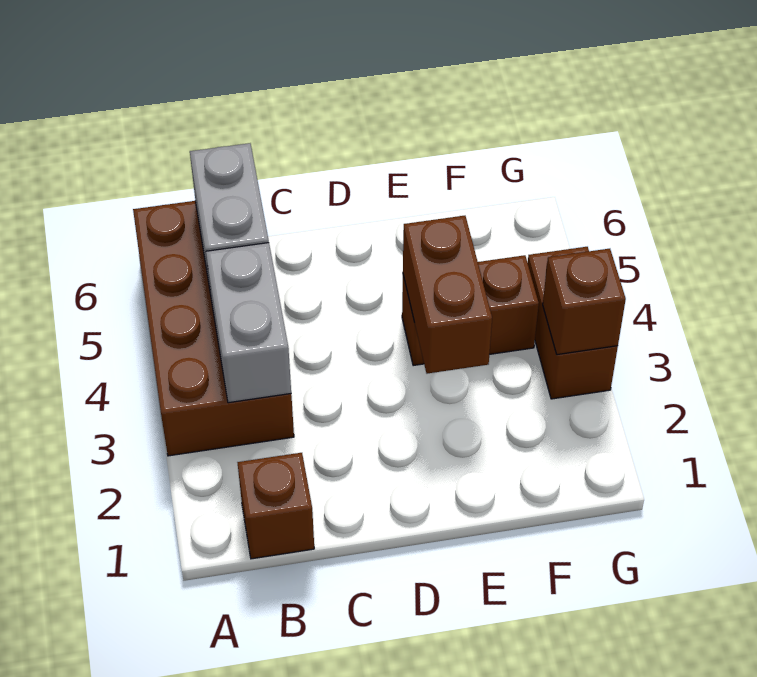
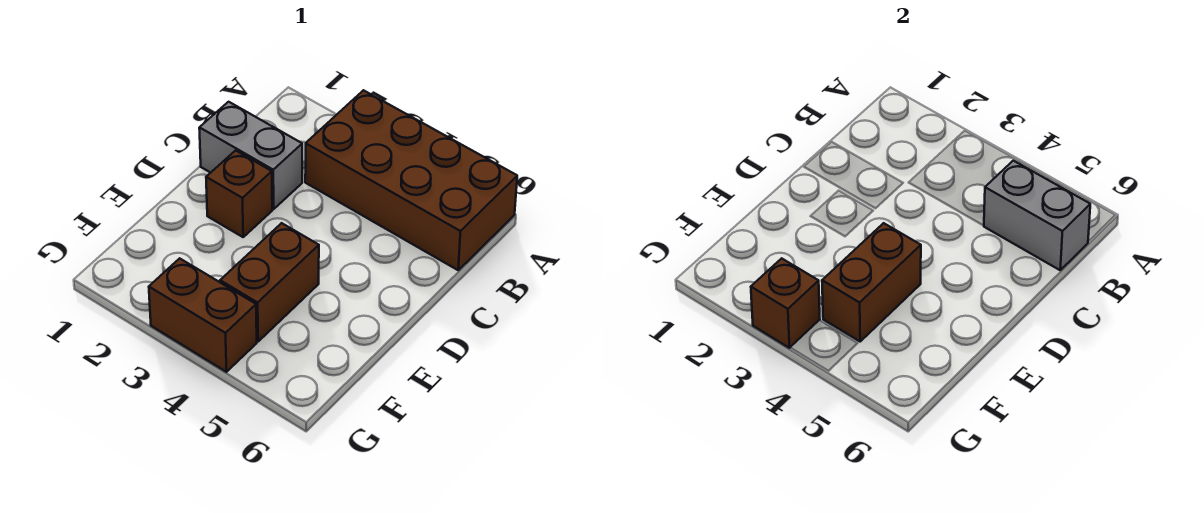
brown brick B1 level 1 -> brown brick D2 level 1
grey brick B3:B4 level 2 -> grey brick C1:C2 level 1
brown brick E3:E4 level 2 -> brown brick E4:F4 level 2

